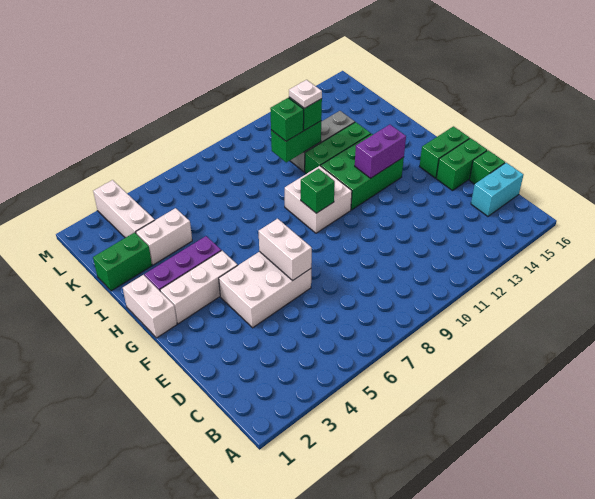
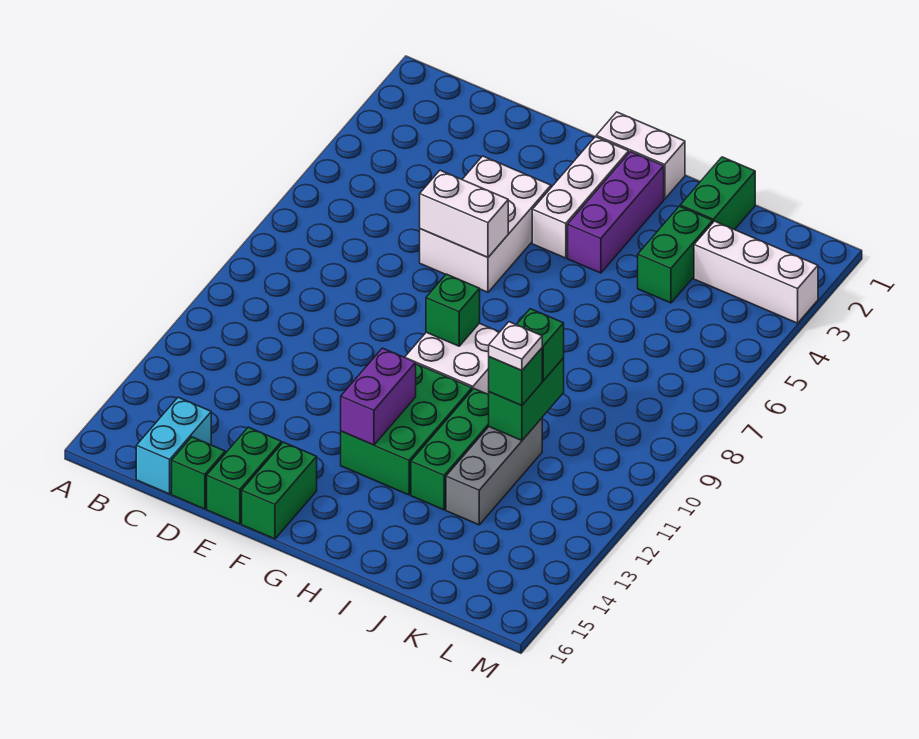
white brick J3:J4 level 1 -> green brick J3:J4 level 1

